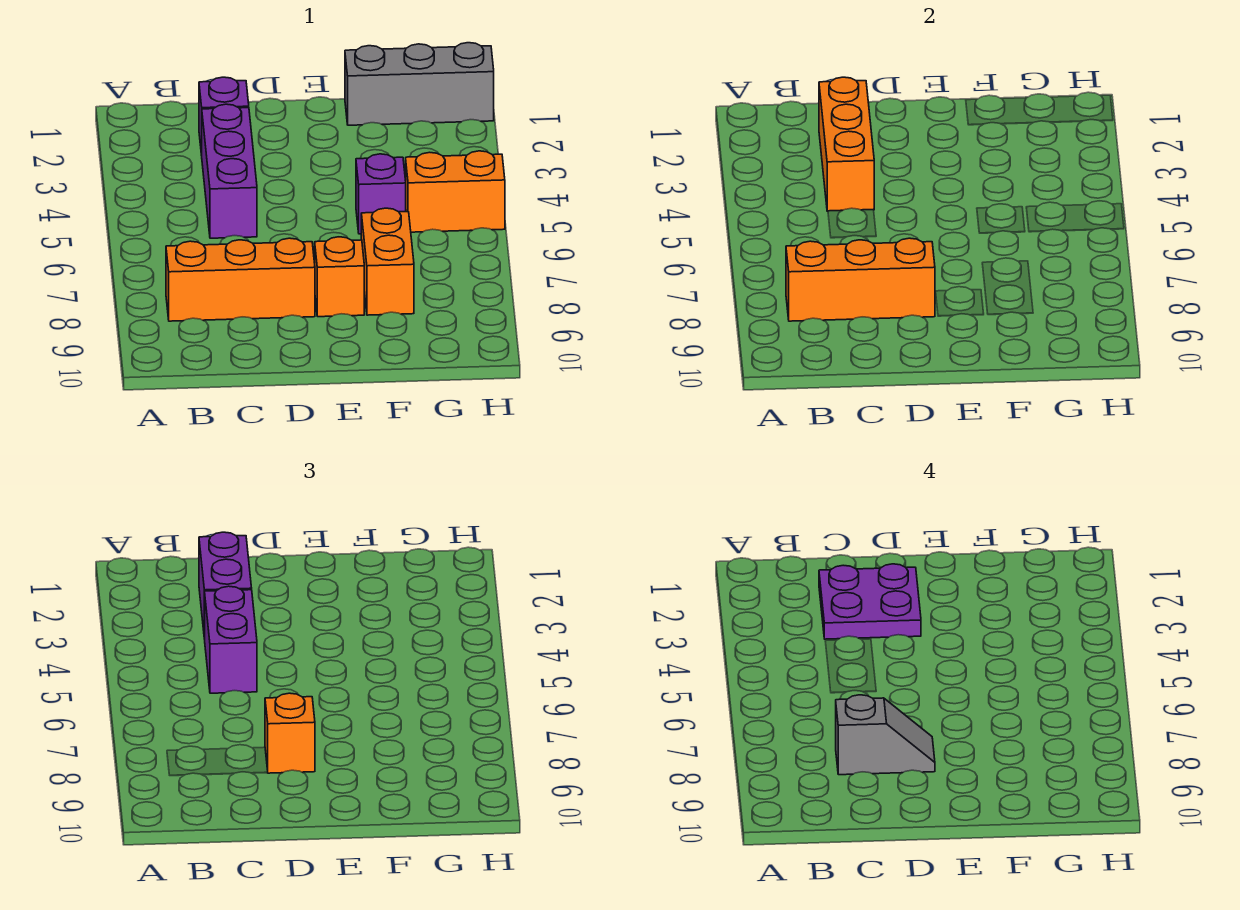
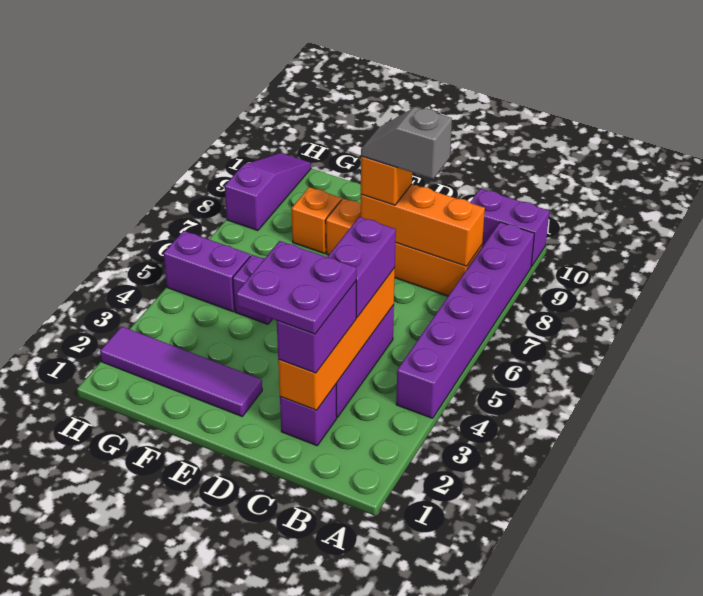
none -> purple brick A4:A9 level 1
none -> purple brick A10:B10 level 1
orange brick C2:C4 level 2 -> orange brick C2:C5 level 2
none -> purple tile E2:H2 level 1
grey brick F1:H1 level 1 -> none
orange brick F7:F8 level 1 -> orange brick F8 level 1
orange brick G5:H5 level 1 -> purple brick G5:H5 level 1
none -> purple slope H8:H10 level 1 top 8

